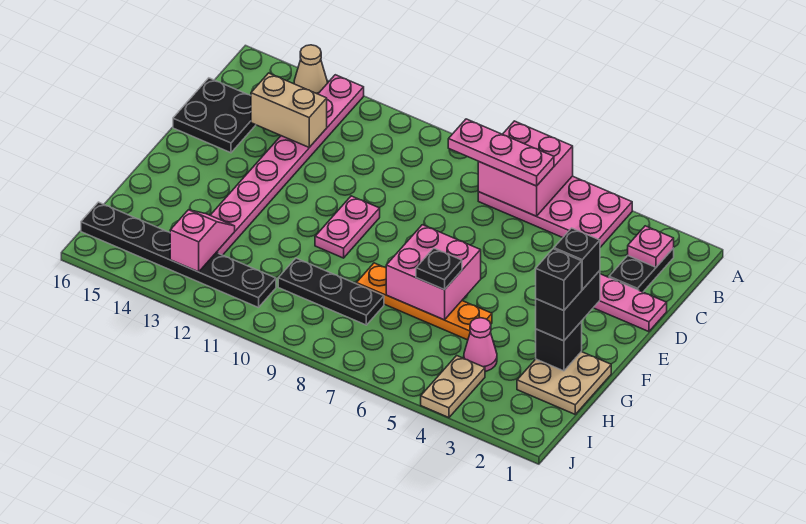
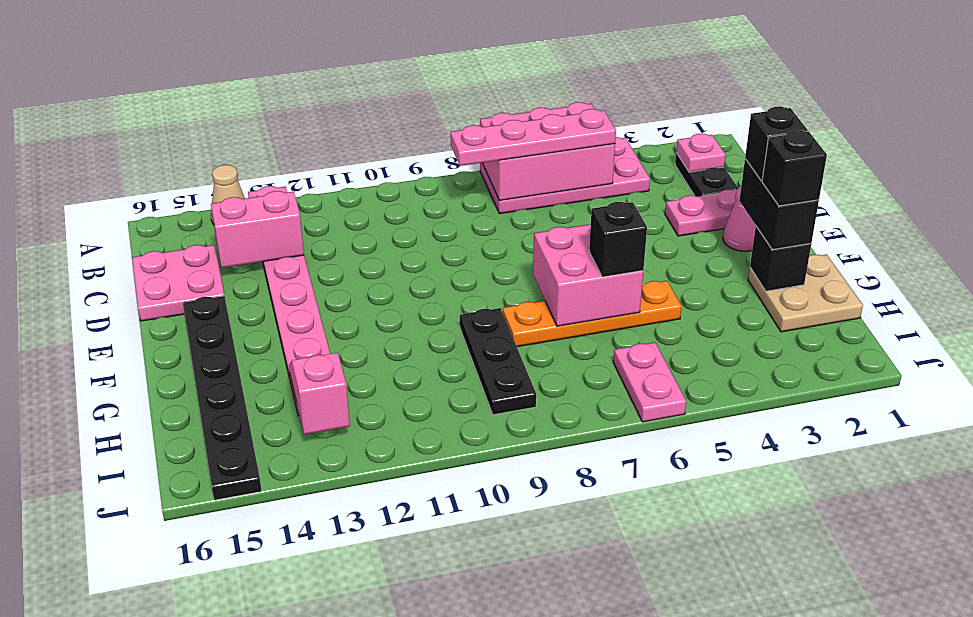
pink brick A6:B7 level 2 -> pink brick A5:B7 level 2
pink plate B6:B8 level 3 -> pink plate B5:B8 level 3
tan brick C13:C14 level 2 -> pink brick C13:C14 level 2
black plate C15:D16 level 1 -> pink plate C15:D16 level 1
pink plate E10:F10 level 1 -> pink plate I6:J6 level 1
black plate G6 level 3 -> black brick G6 level 3
pink cone H4 level 1 -> pink cone E2 level 1
black plate H8:H10 level 1 -> black plate G9:I9 level 1
tan plate I4:J4 level 1 -> none
black plate I11:I16 level 1 -> black plate E15:J15 level 1

